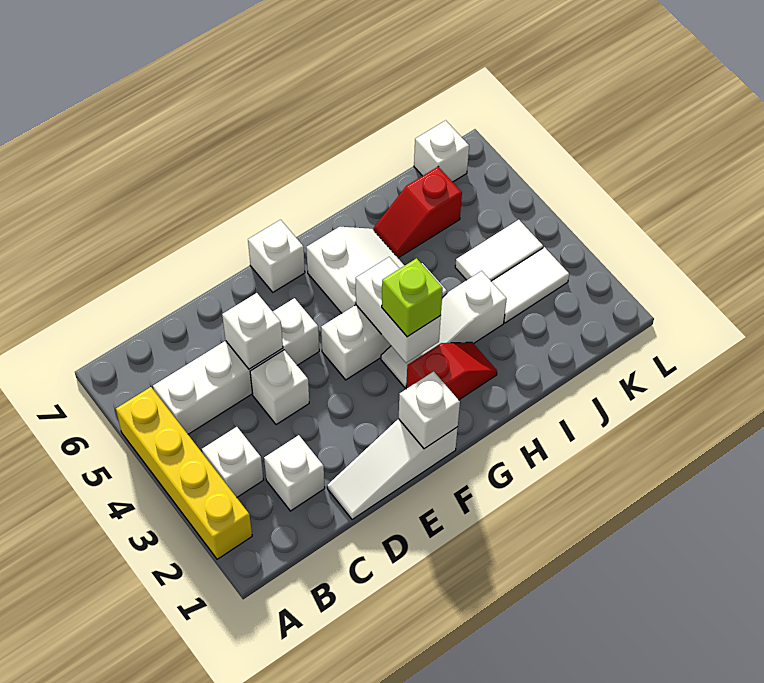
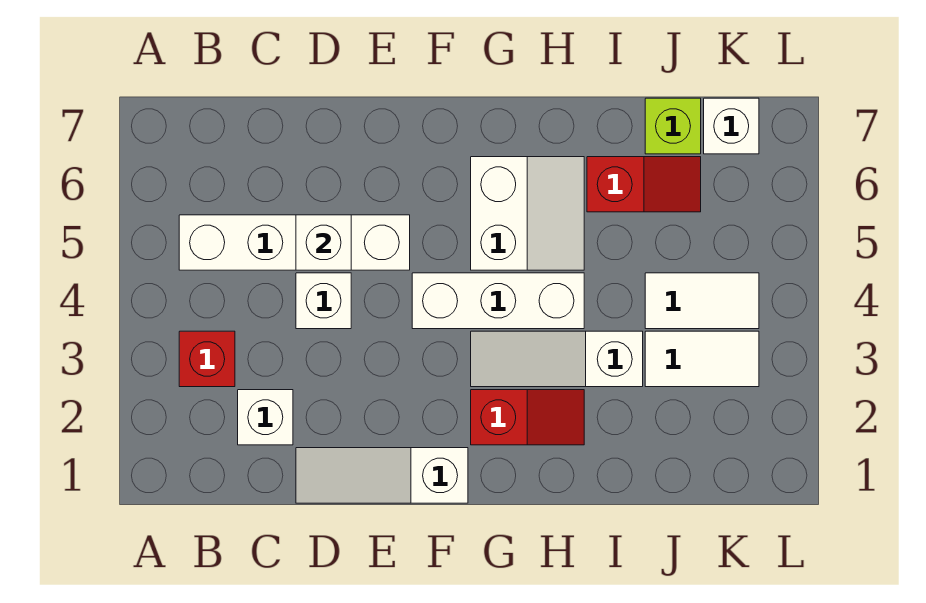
yellow brick A2:A5 level 1 -> none
white brick B3 level 1 -> red brick B3 level 1
white brick F1 level 2 -> none
white brick F7 level 1 -> none
white brick G3:G4 level 2 -> none
lime brick G3 level 3 -> lime brick J7 level 1
red slope I6:J6 level 1 top J -> red slope I6:J6 level 1 top I

